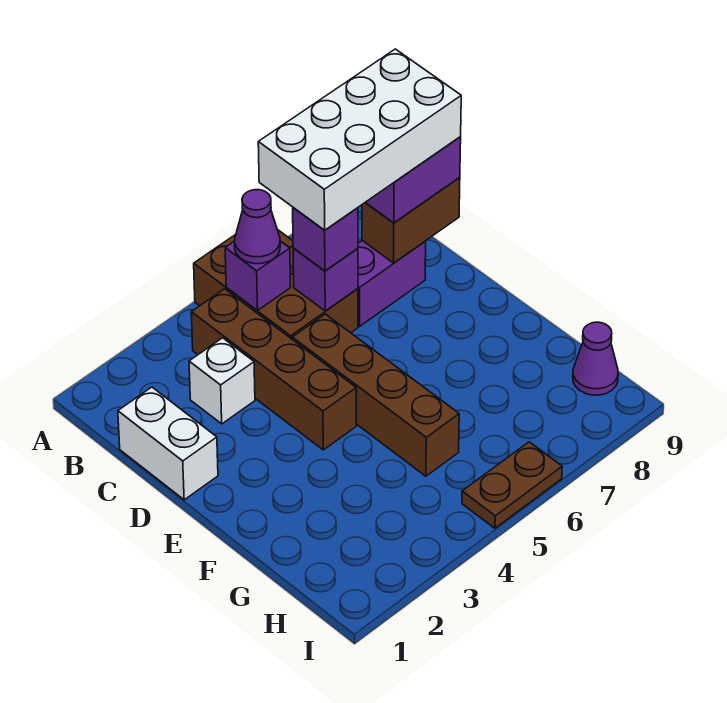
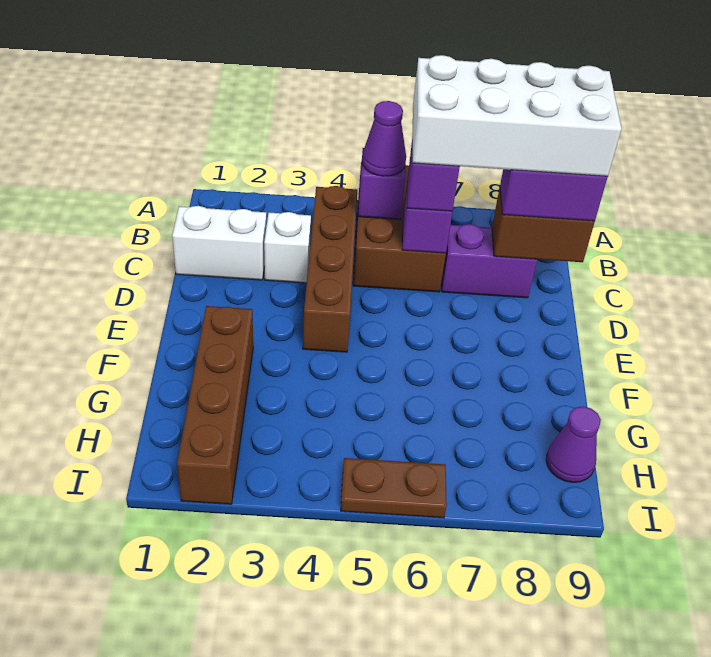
white brick C1:D1 level 1 -> white brick C1:C2 level 1
brown brick D5:G5 level 1 -> brown brick F2:I2 level 1

